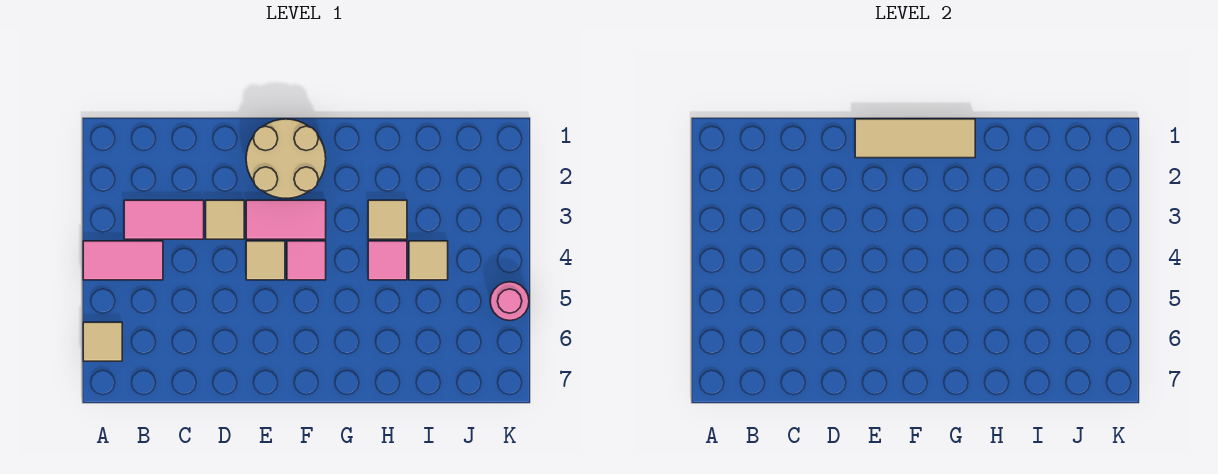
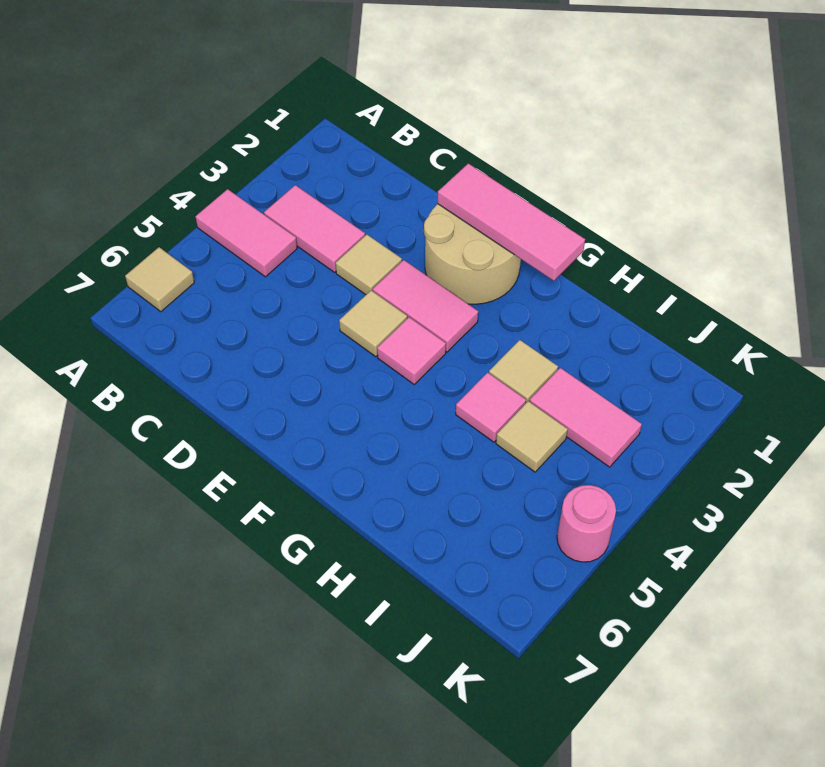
tan tile E1:G1 level 2 -> pink tile E1:G1 level 2
none -> pink tile I3:J3 level 1

